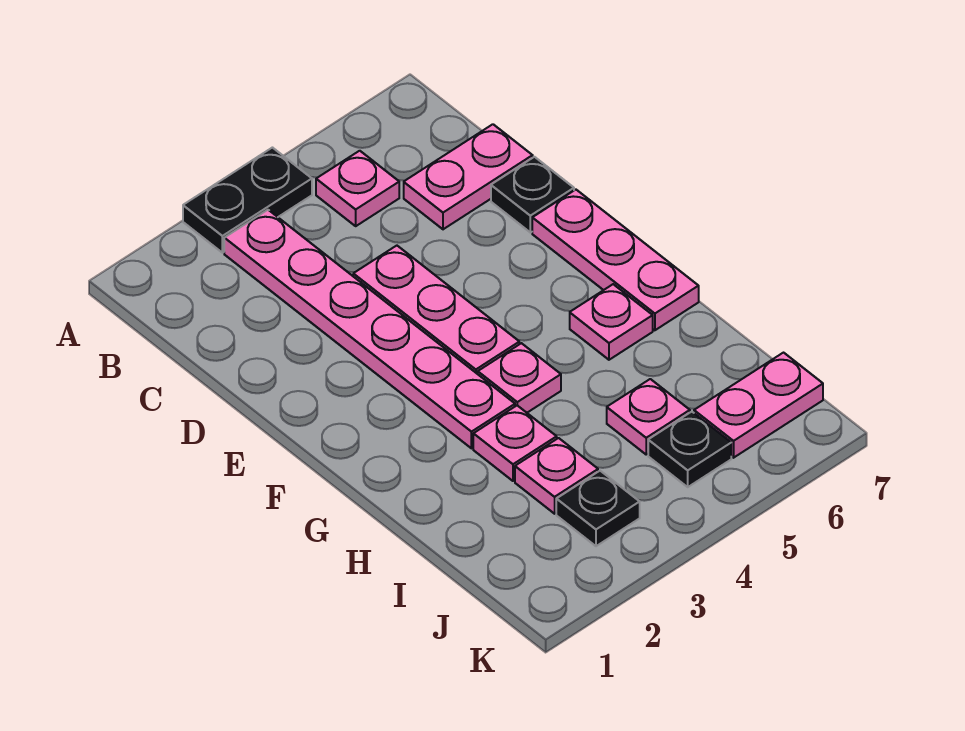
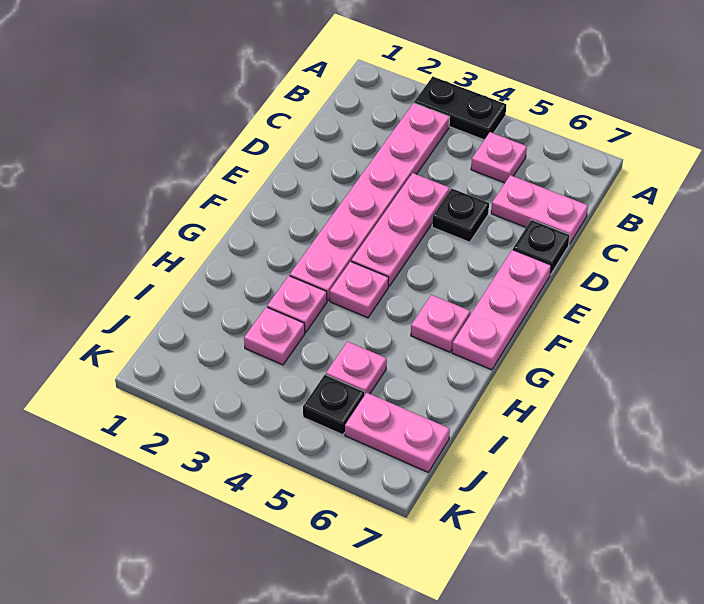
black plate J3 level 1 -> black plate D5 level 1

